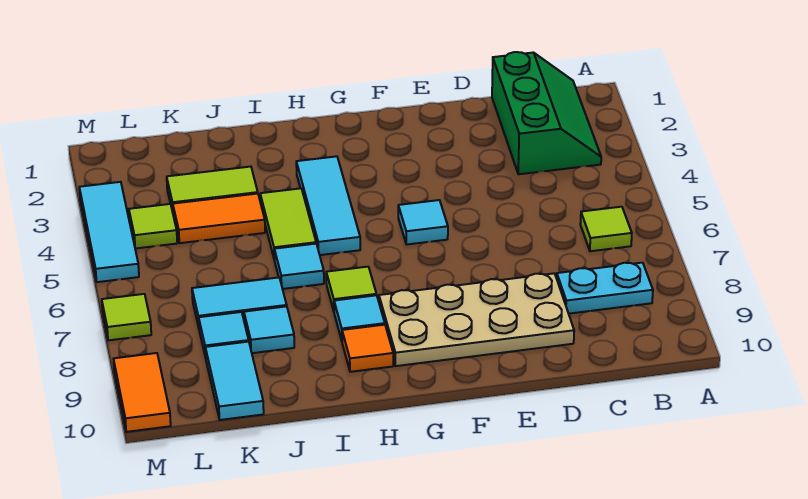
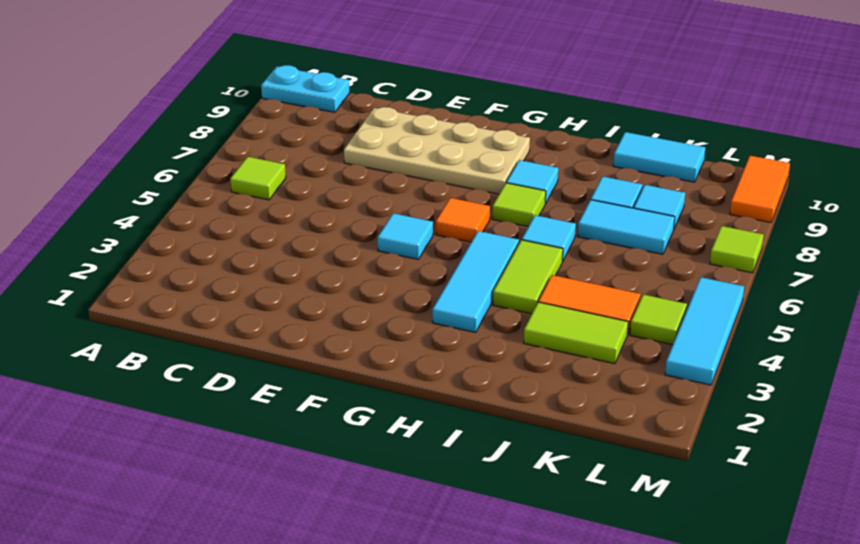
green slope B1:C3 level 1 top C -> none
cyan plate B8:C8 level 1 -> cyan plate A10:B10 level 1
orange tile H9 level 1 -> orange tile G6 level 1
cyan tile K9:K10 level 1 -> cyan tile J10:K10 level 1

